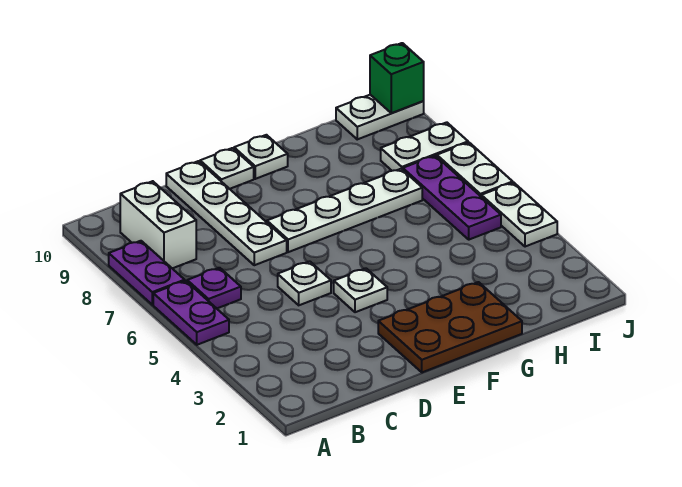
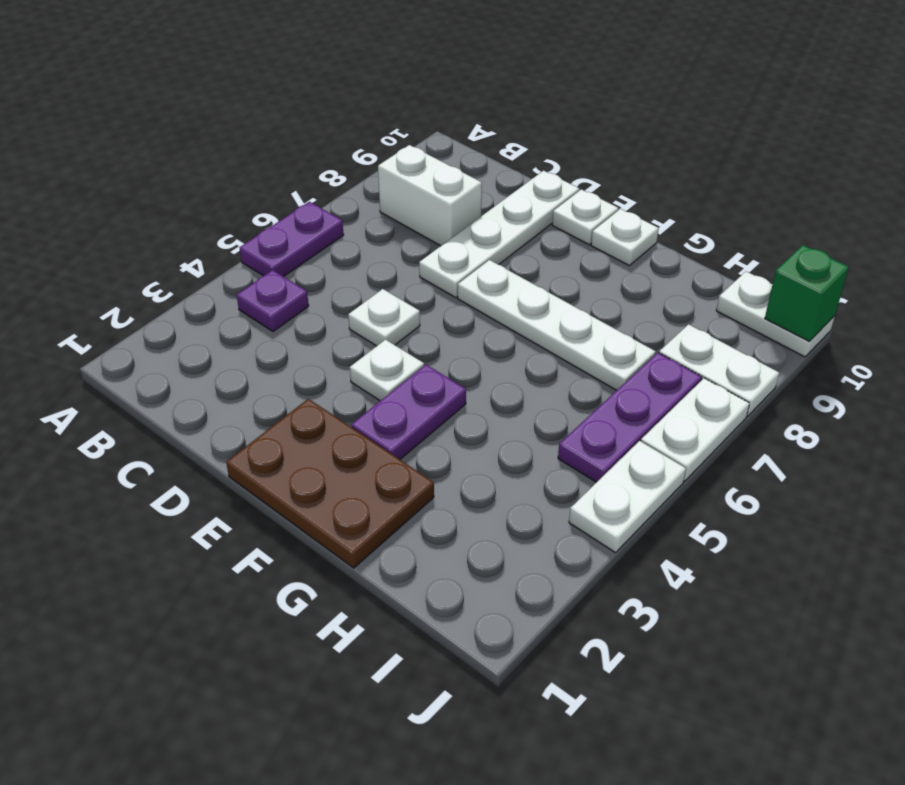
purple plate A7:A8 level 1 -> purple plate F3:F4 level 1
purple plate B6 level 1 -> purple plate B4 level 1
white brick B8:B9 level 1 -> white brick B8:C8 level 1

